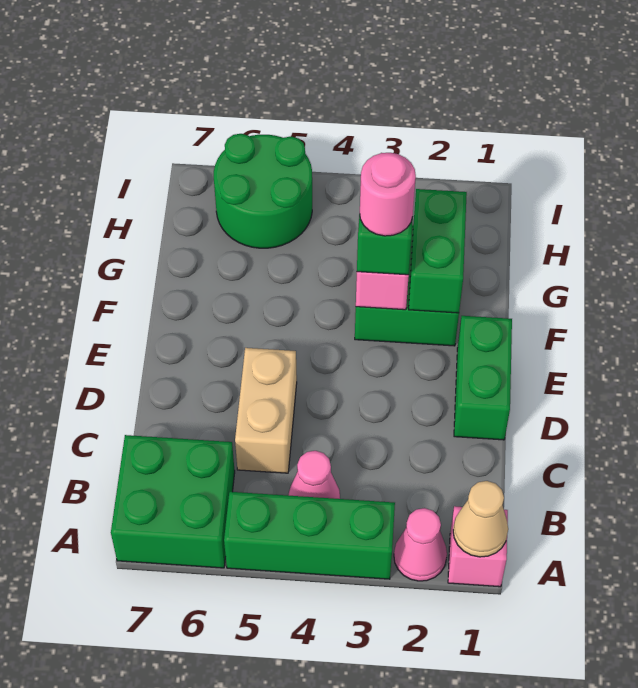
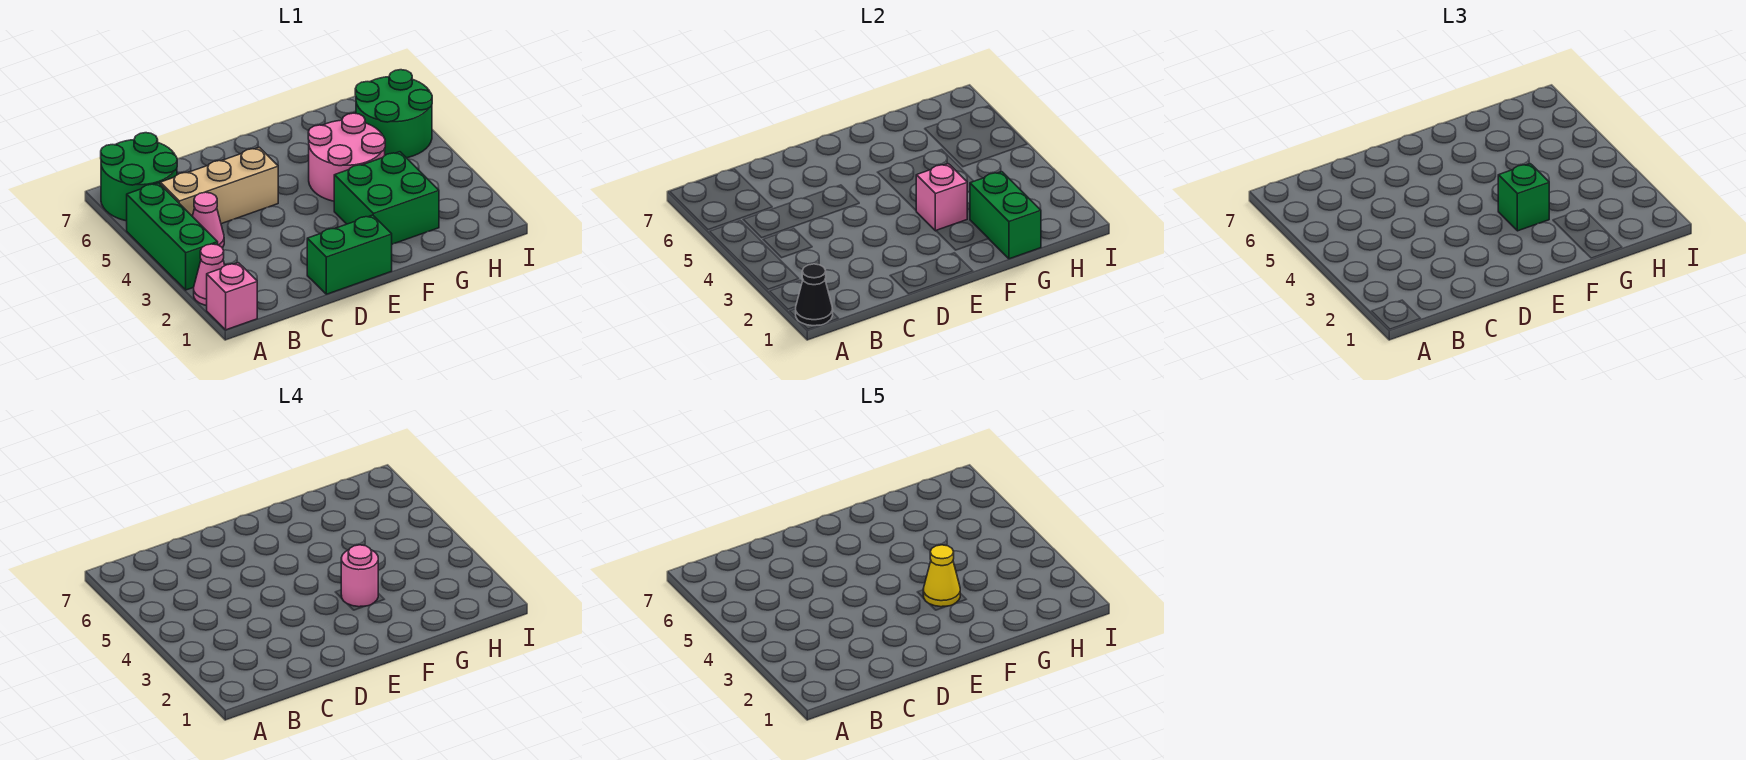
tan cone A1 level 2 -> black cone A1 level 2
green brick A6:B7 level 1 -> green round brick A6:B7 level 1
tan brick C5:D5 level 1 -> tan brick B5:D5 level 1
green brick F2:G2 level 2 -> green brick G1:G2 level 2
none -> yellow cone F3 level 5
none -> pink round brick F4:G5 level 1

